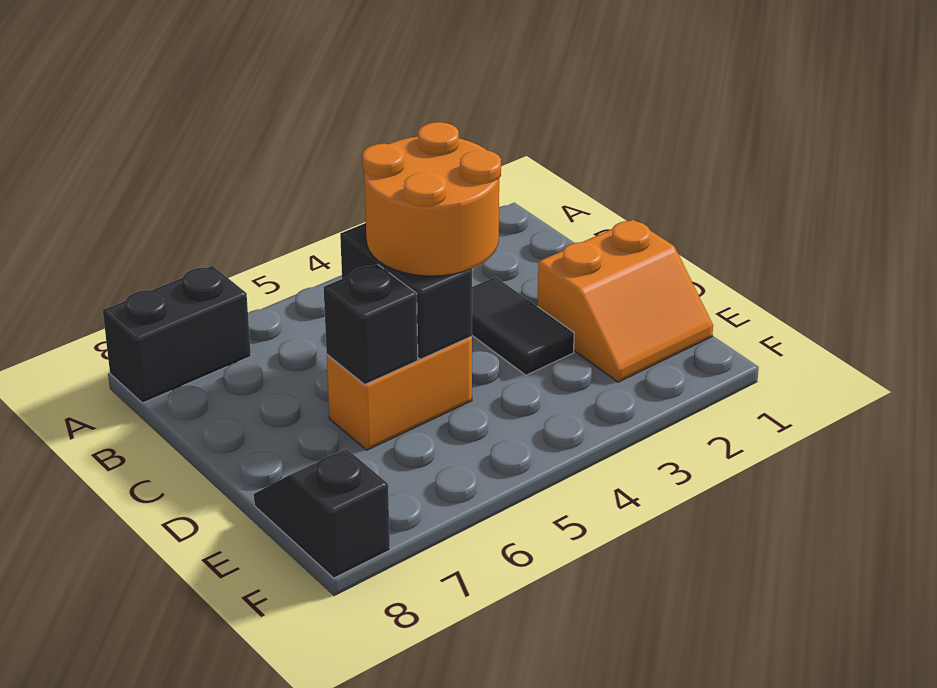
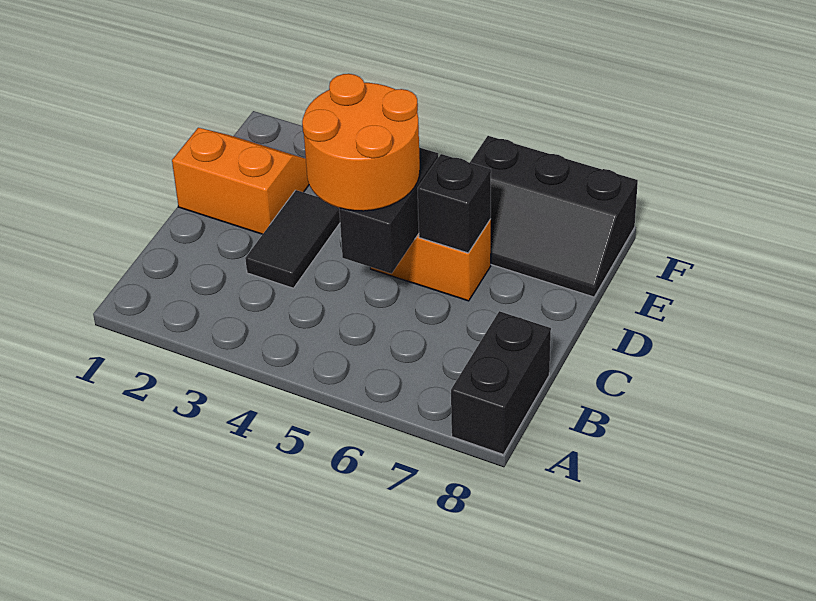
black brick A7:A8 level 1 -> black brick A8:B8 level 1
black slope E8:F8 level 1 top F -> black slope E6:F8 level 1 top F

